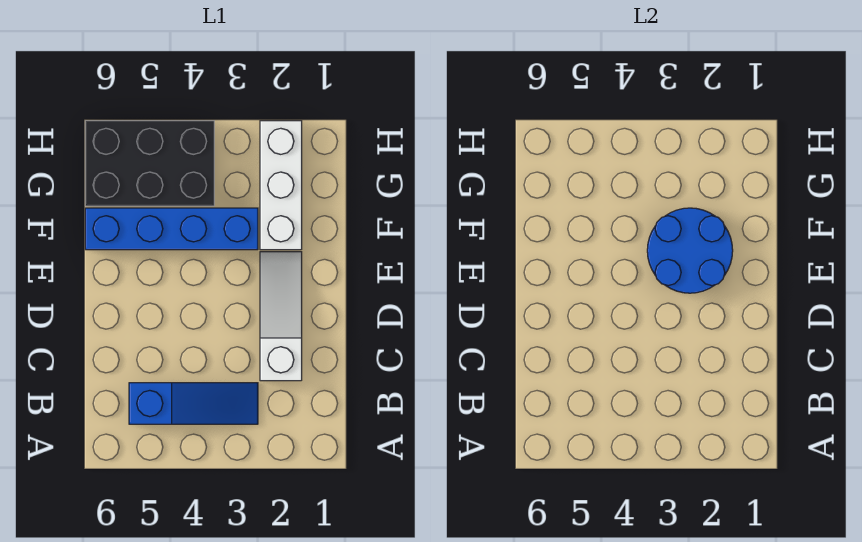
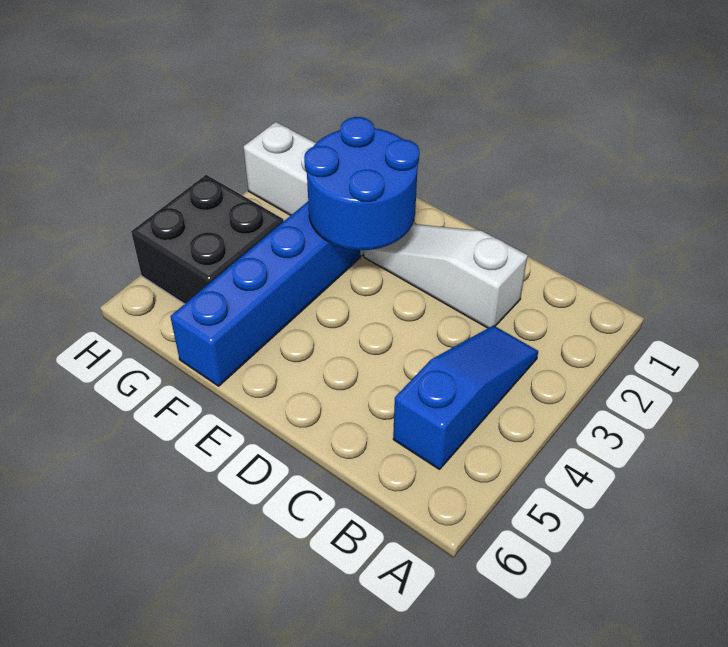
black brick G4:H6 level 1 -> black brick G4:H5 level 1

